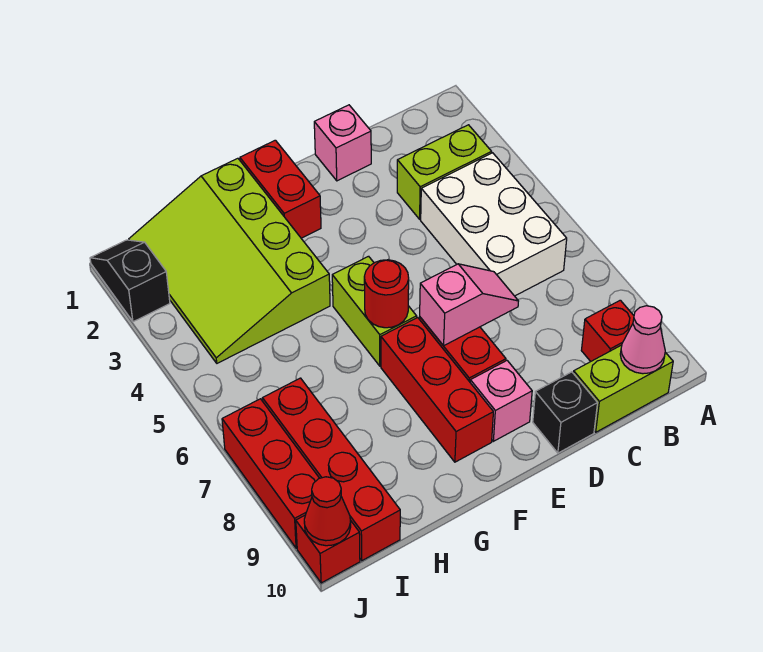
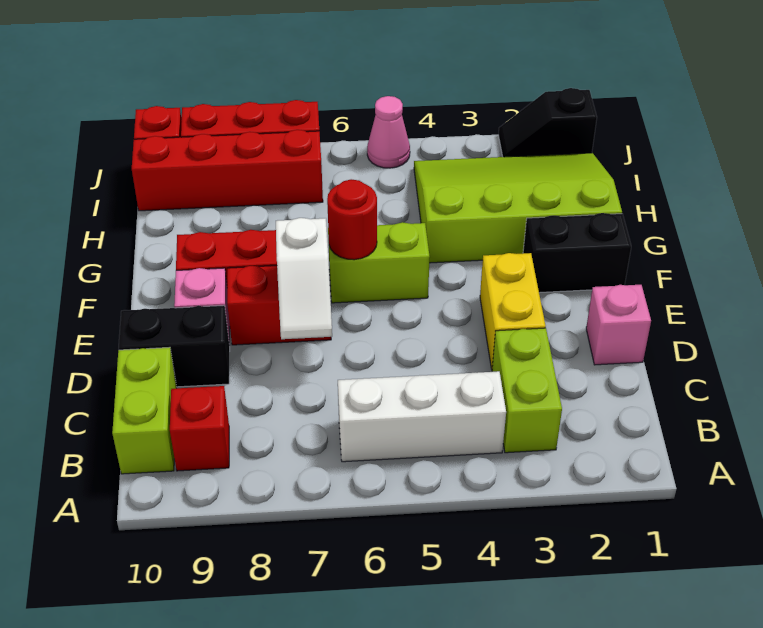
white brick B4:C6 level 1 -> white brick B4:B6 level 1
pink cone B10 level 2 -> pink cone J5 level 1
none -> yellow brick D3:E3 level 1
pink slope D7:E7 level 2 top E -> white slope D7:E7 level 2 top E
black brick D10 level 1 -> black brick D9:D10 level 1
red brick F1:F2 level 1 -> black brick F1:F2 level 1
black slope J1:J2 level 1 top 2 -> black slope J1:J2 level 1 top 1
red cone J10 level 2 -> none

